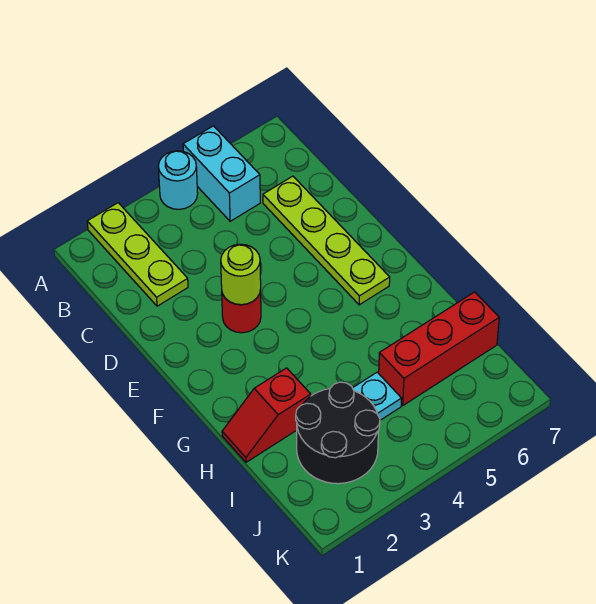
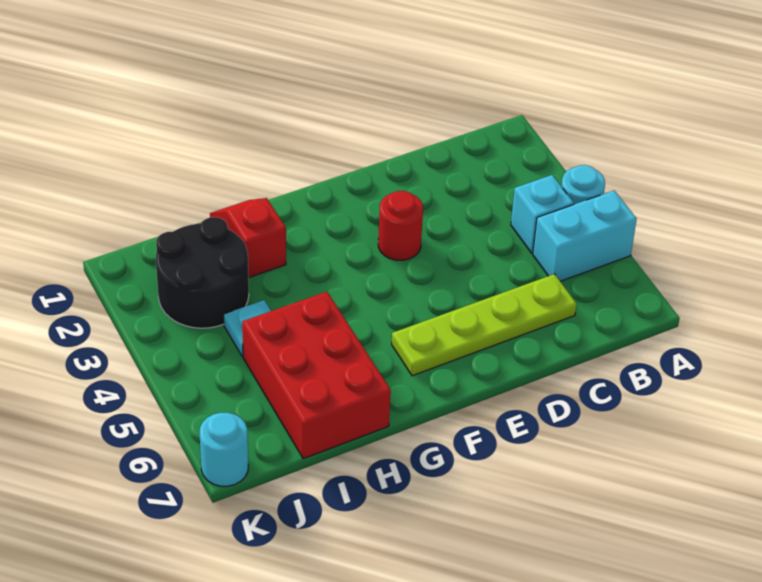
lime plate A2:C2 level 1 -> none
none -> cyan brick B4 level 1
lime round brick E3 level 2 -> none
red brick I5:I7 level 1 -> red brick H5:I7 level 1
none -> cyan round brick K7 level 1

